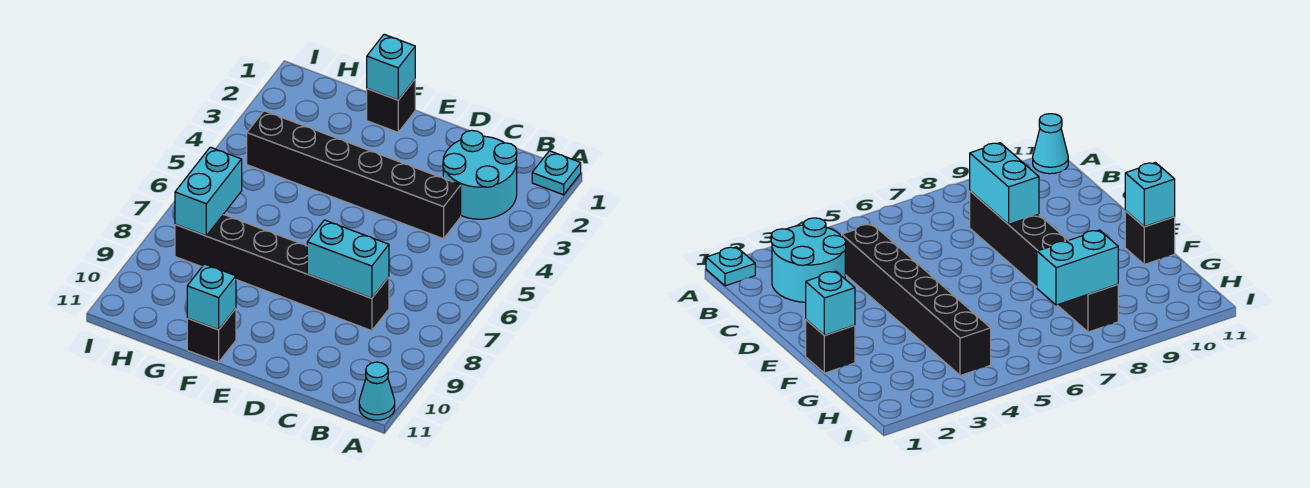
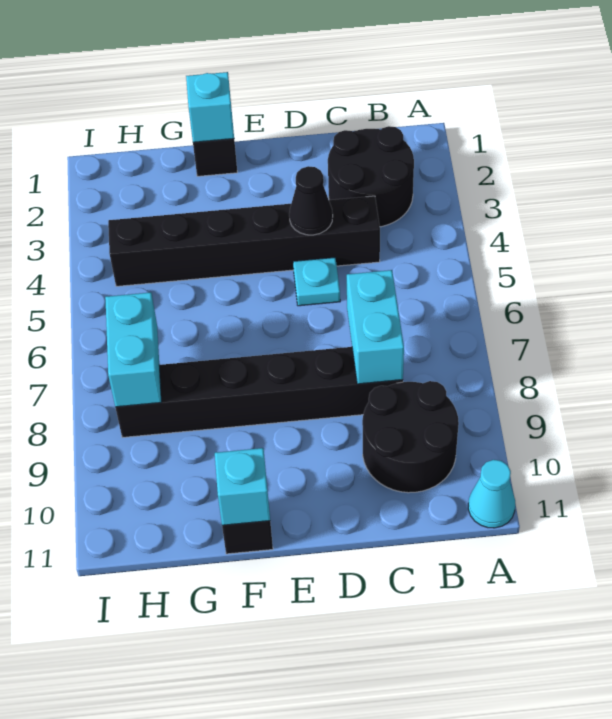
cyan plate A1 level 1 -> cyan plate D5 level 1
cyan round brick B2:C3 level 1 -> black round brick B2:C3 level 1
none -> black round brick B9:C10 level 1
cyan brick C8:D8 level 2 -> cyan brick C7:C8 level 2
none -> black cone D4 level 2

